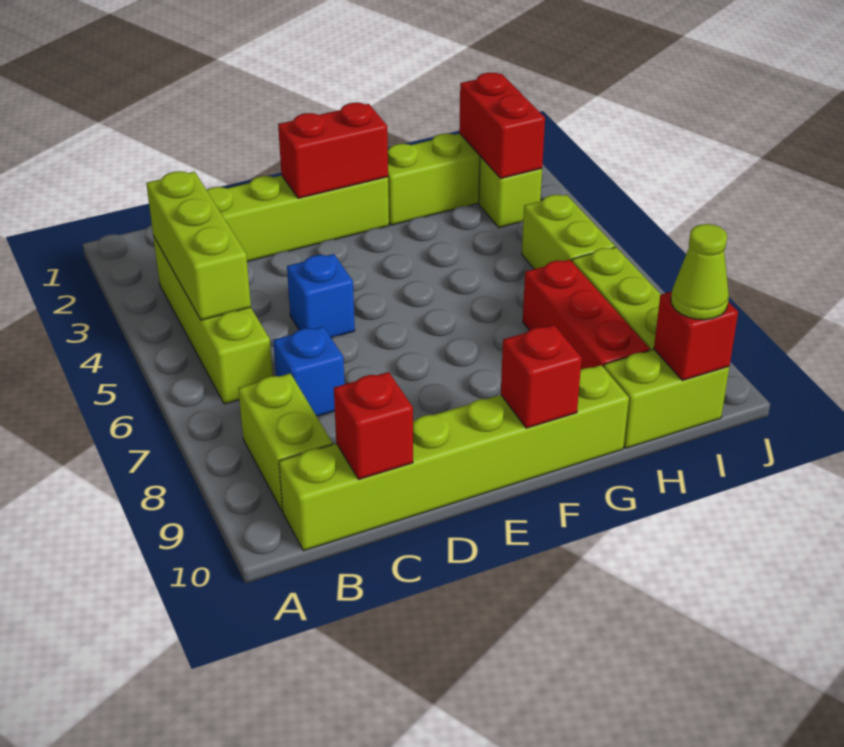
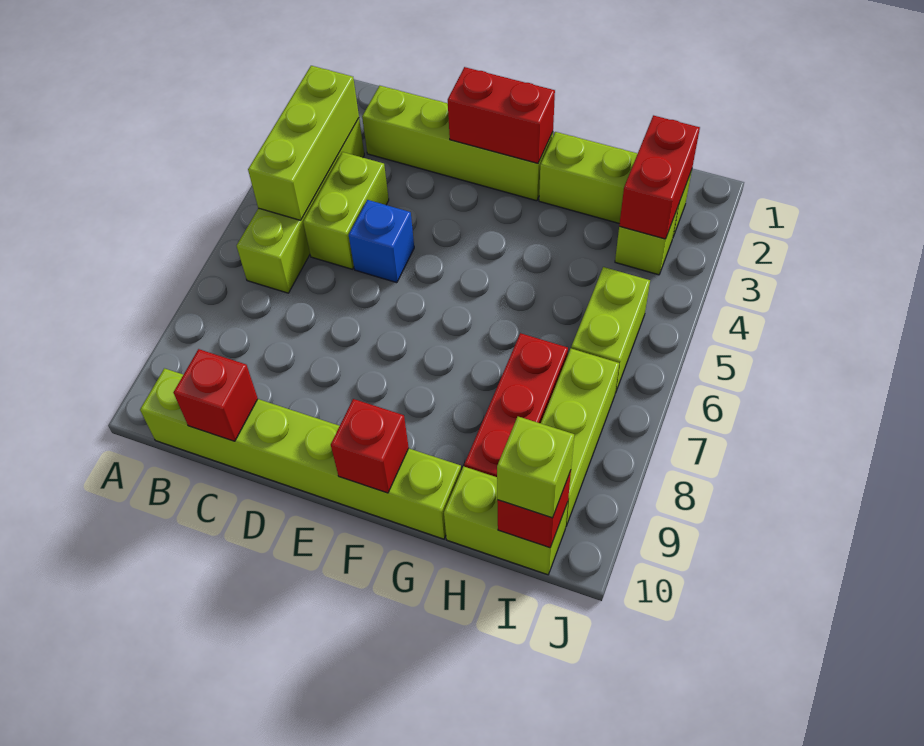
lime brick B8:B9 level 1 -> lime brick C4:C5 level 1
blue brick C7 level 1 -> none
lime cone I10 level 3 -> lime brick I10 level 3

